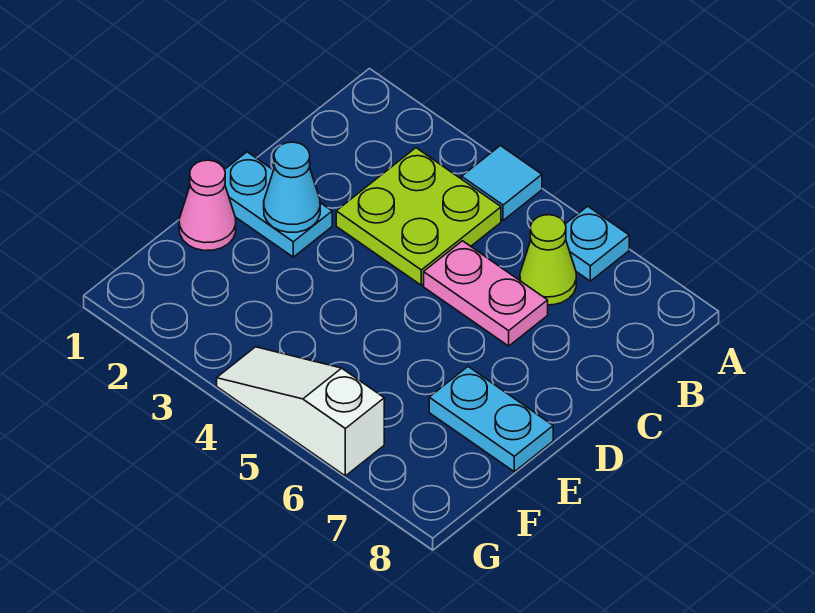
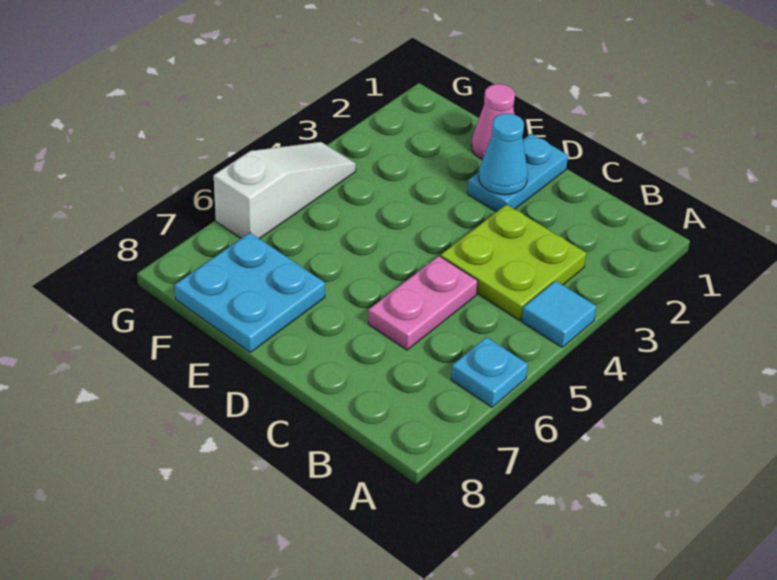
lime cone B6 level 1 -> none
cyan plate E7:E8 level 1 -> cyan plate E7:F8 level 1

